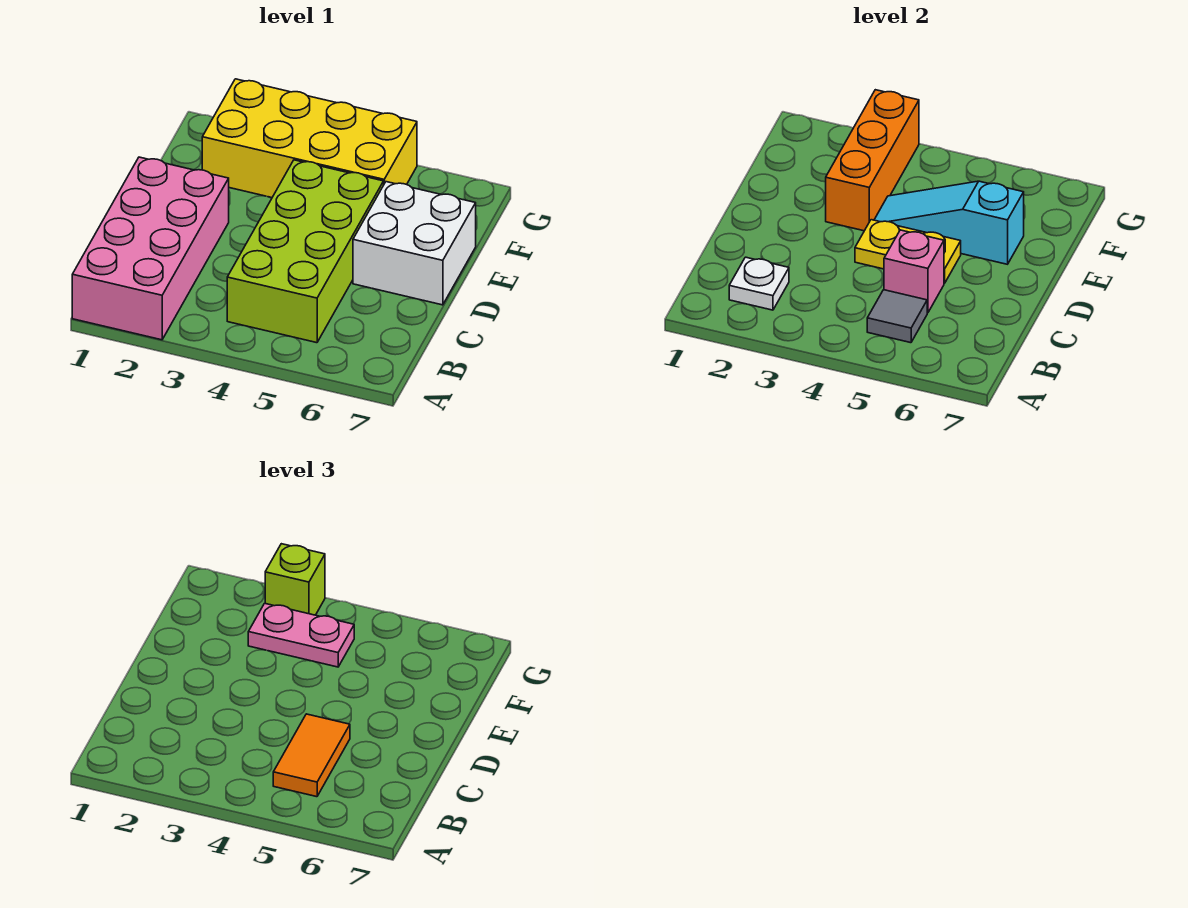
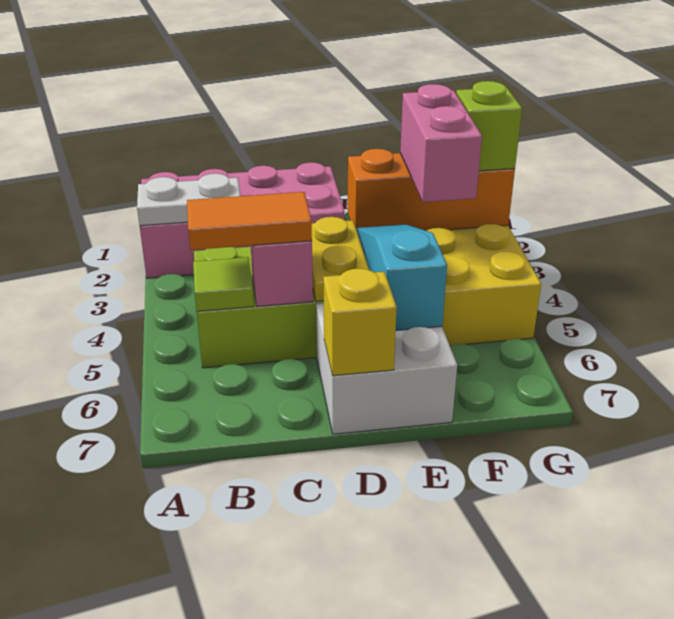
white plate B2 level 2 -> white plate A2:B2 level 2
grey tile B5 level 2 -> lime tile B5 level 2
none -> yellow brick D7 level 2
pink plate F3:F4 level 3 -> pink brick F3:F4 level 3

